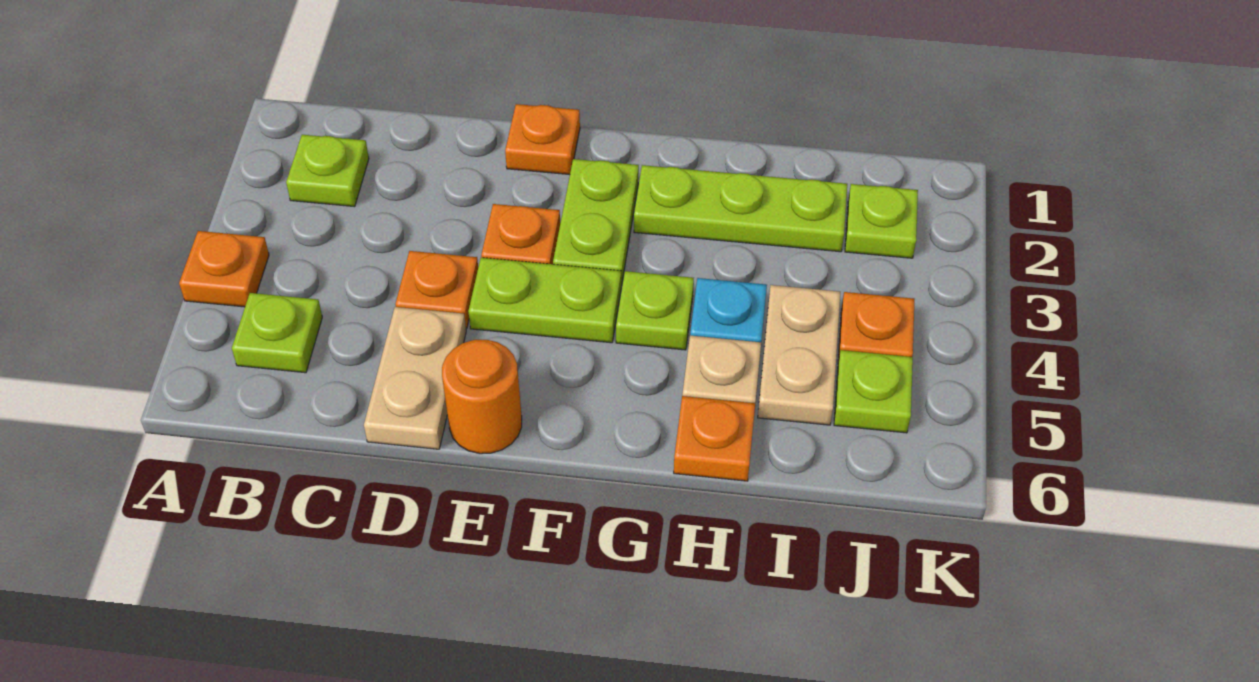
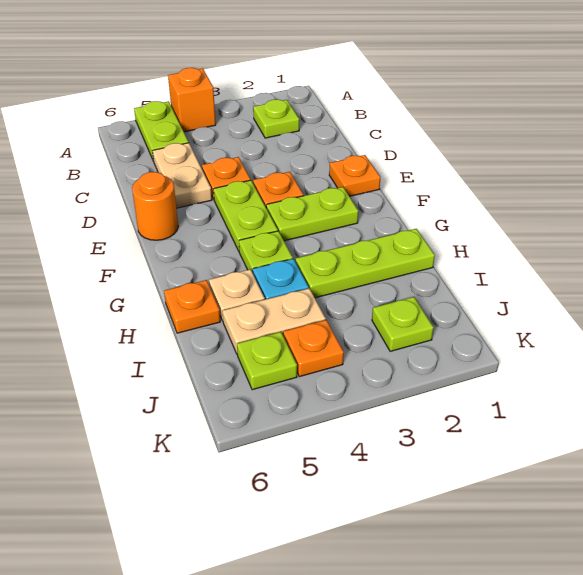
orange plate A4 level 1 -> orange brick A4 level 1
lime plate B5 level 1 -> lime plate A5:B5 level 1
tan plate D5:D6 level 1 -> tan plate C5:D5 level 1
lime plate G2:I2 level 1 -> lime plate H1:H3 level 1

